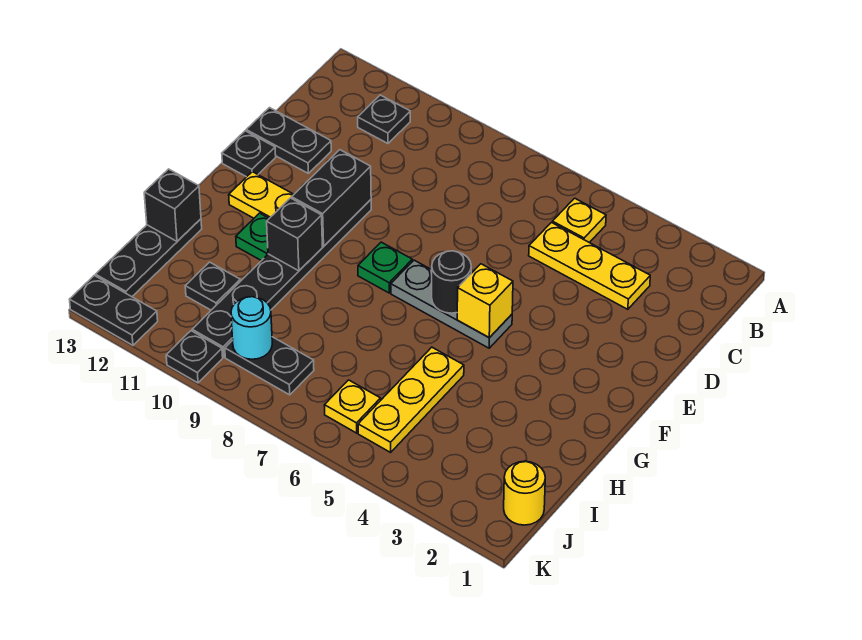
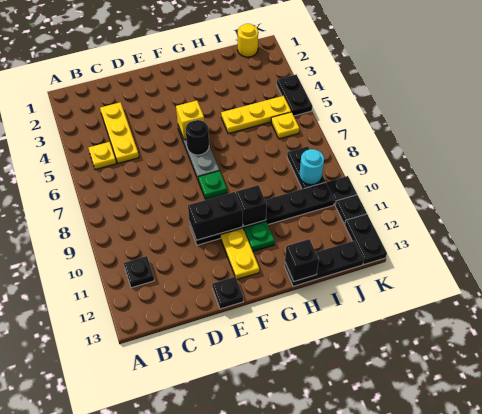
black plate D12:D13 level 1 -> black plate K4:K5 level 1
black plate I11 level 1 -> black plate K11 level 1

